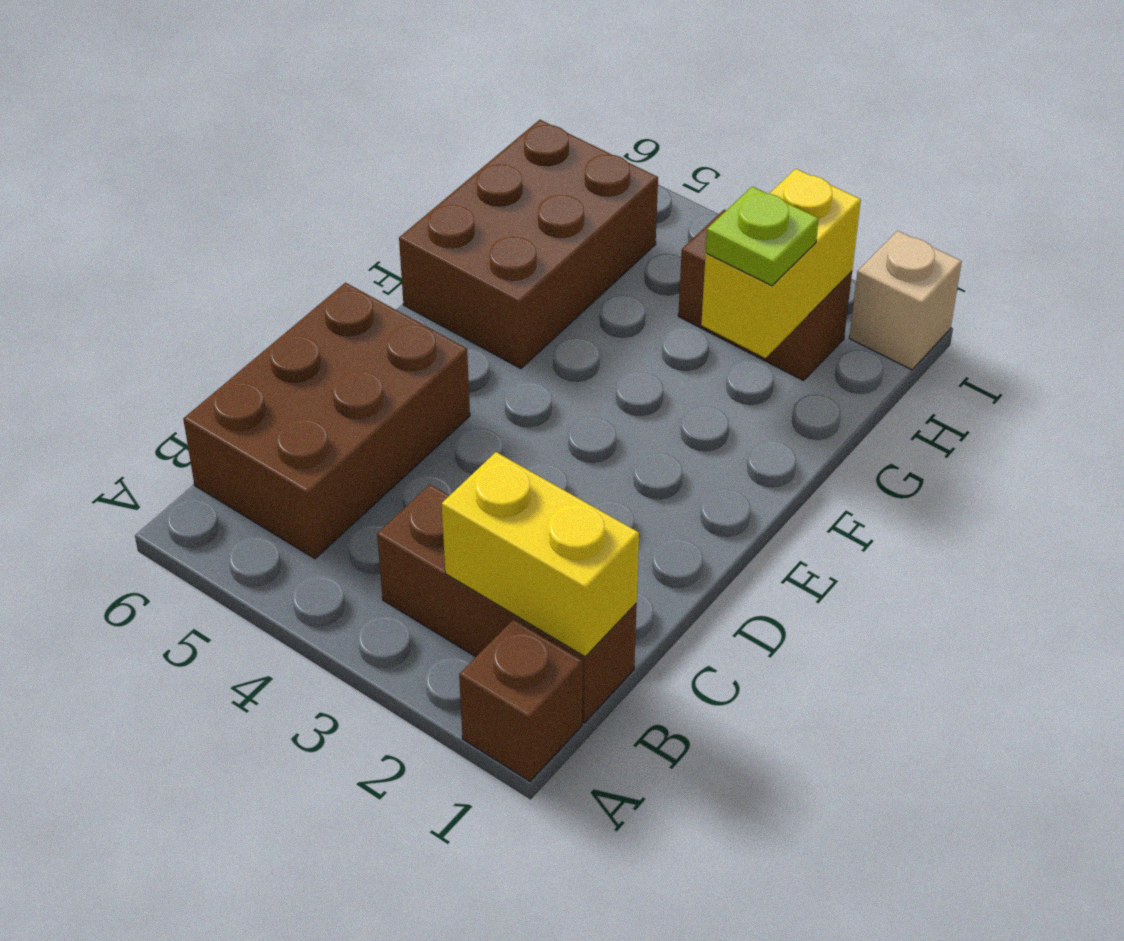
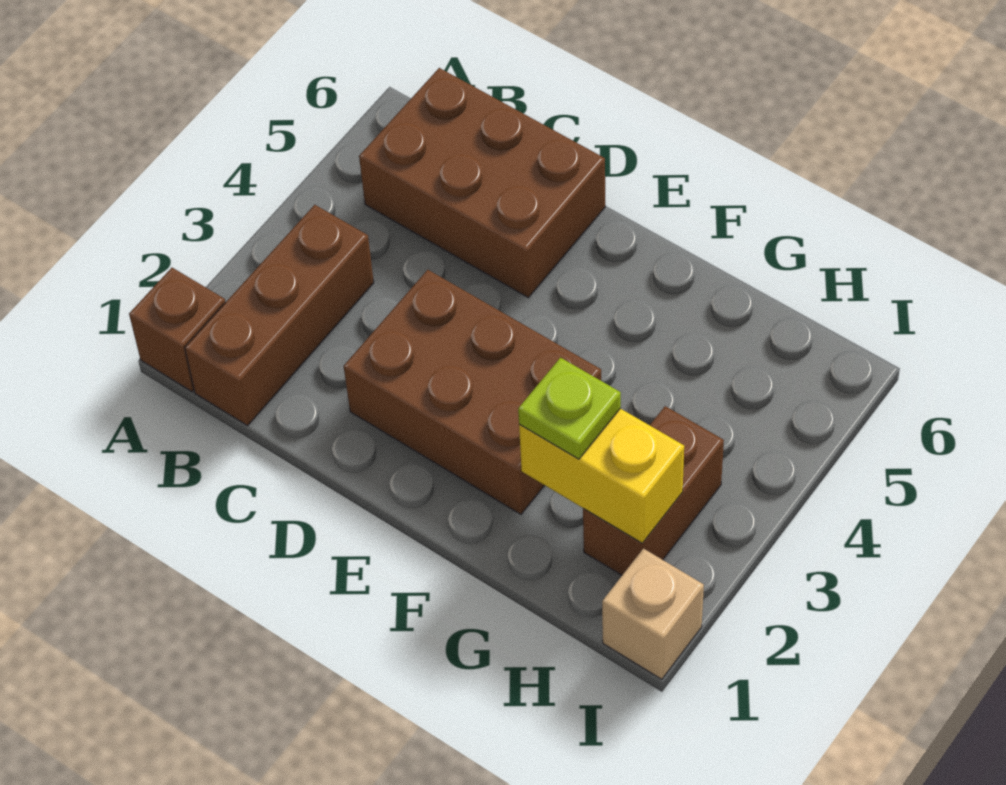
yellow brick B1:B2 level 2 -> none
brown brick F5:H6 level 1 -> brown brick D2:F3 level 1

